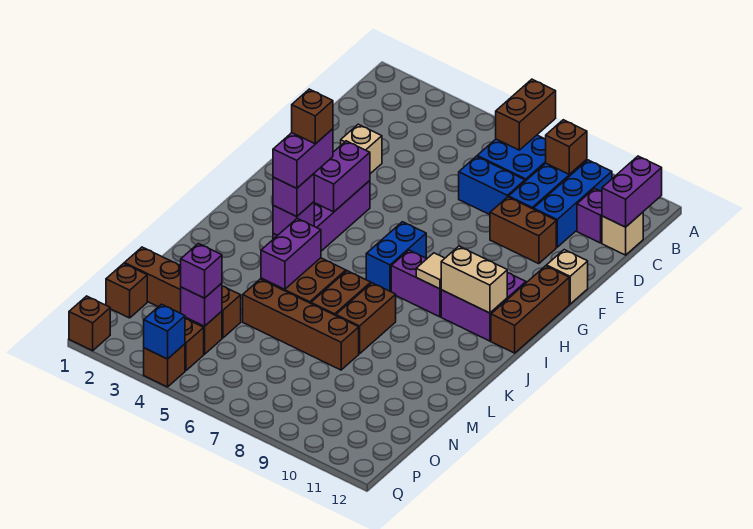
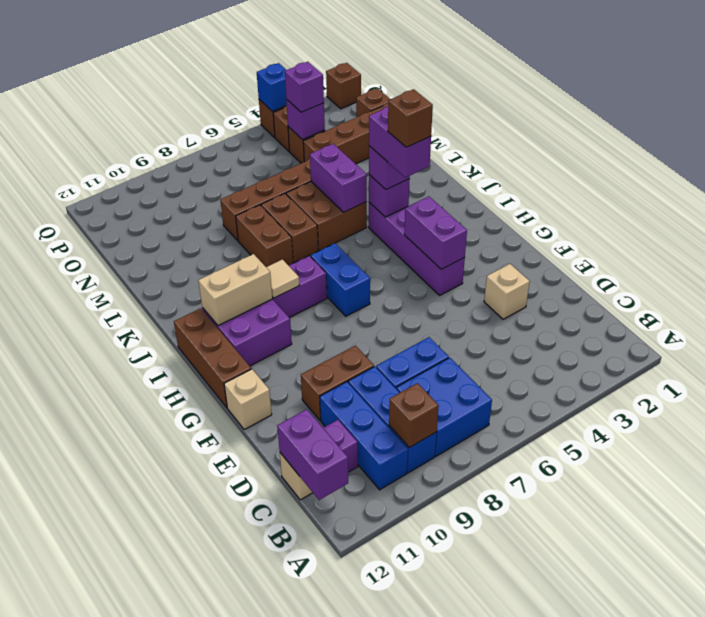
brown brick A7:B7 level 2 -> none

